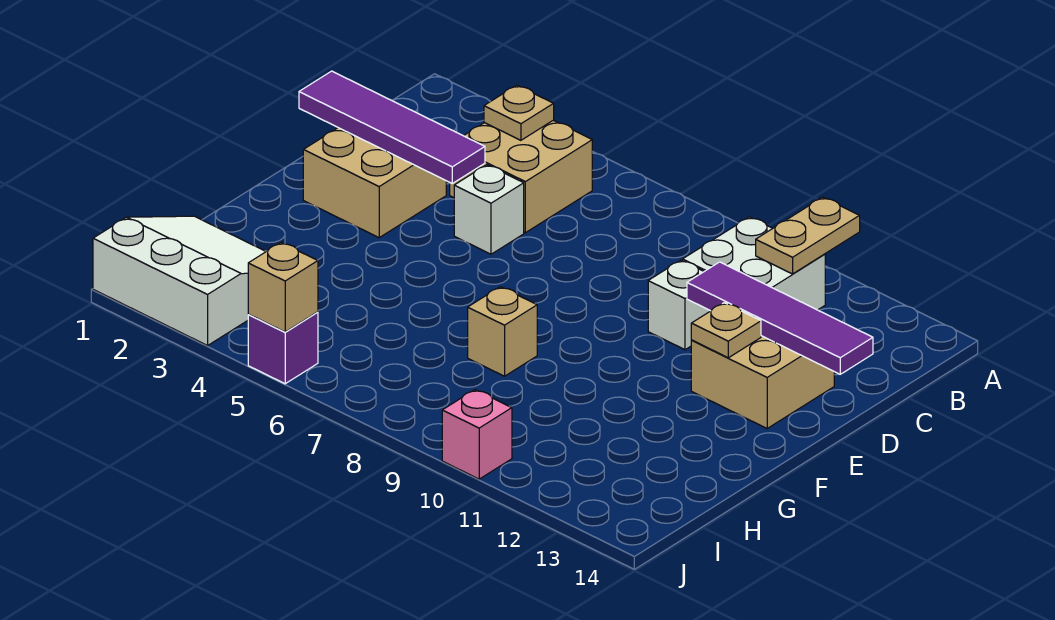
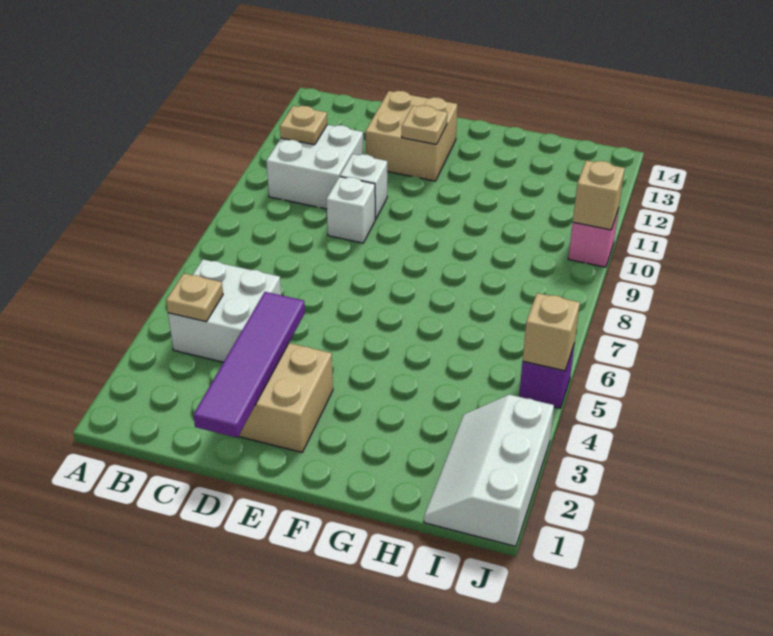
tan plate A11:B11 level 2 -> tan plate B11 level 2
tan brick B4:C5 level 1 -> white brick B4:C5 level 1
white brick D5 level 1 -> white brick D9 level 1
purple tile D11:D14 level 2 -> none
tan brick G8 level 1 -> tan brick J10 level 2
white slope H1:J3 level 1 top J -> white slope I1:J3 level 1 top J

